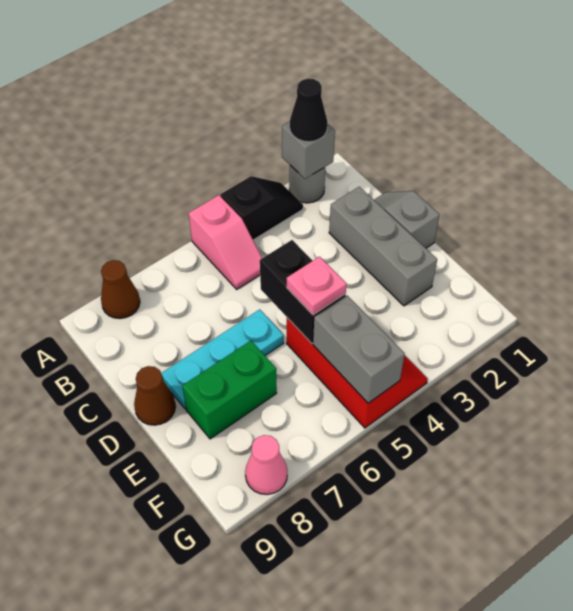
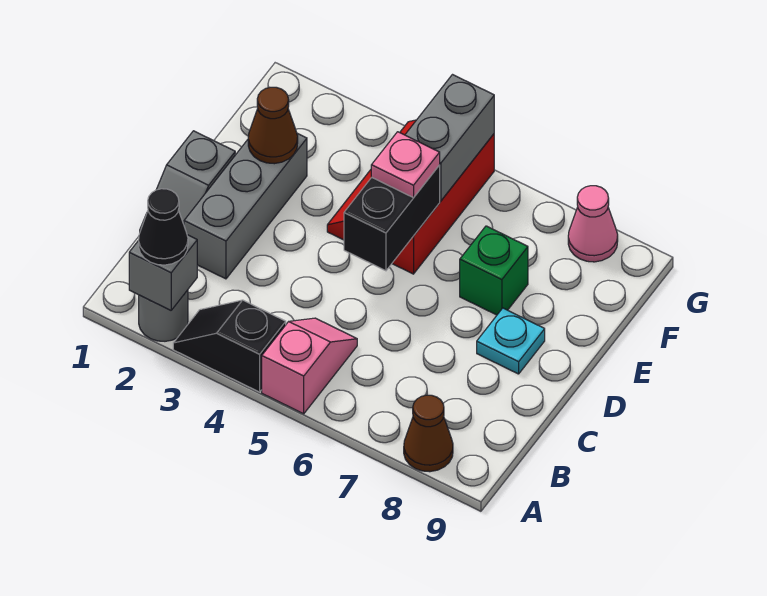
cyan plate D6:D8 level 1 -> cyan plate D8 level 1
brown cone D9 level 1 -> brown cone E2 level 2
green brick E7:E8 level 1 -> green brick E7 level 1

